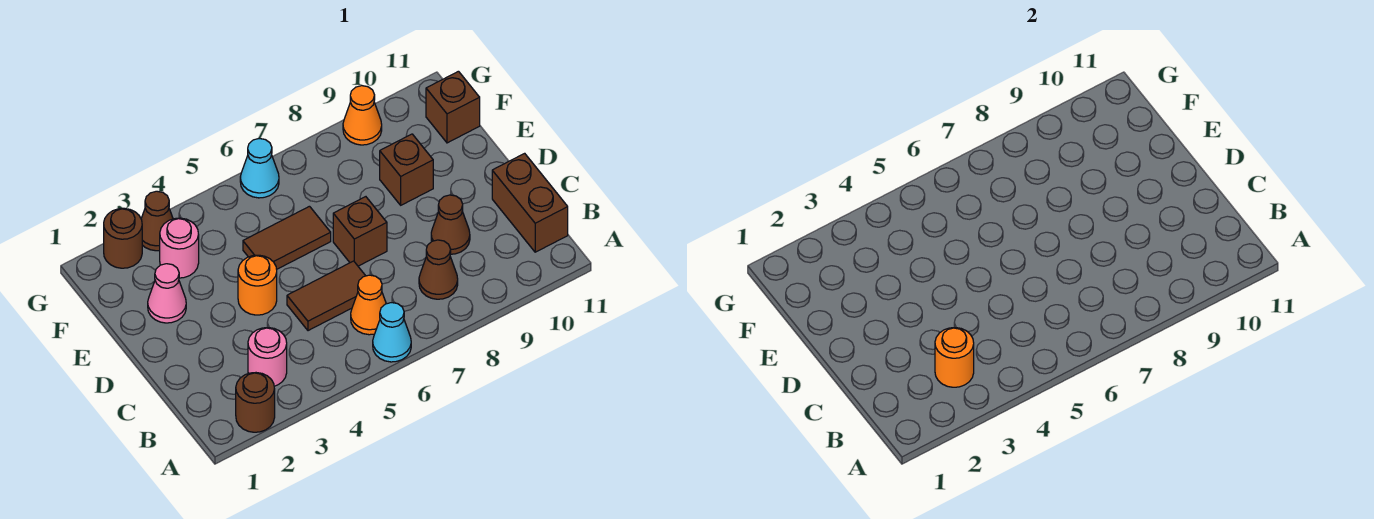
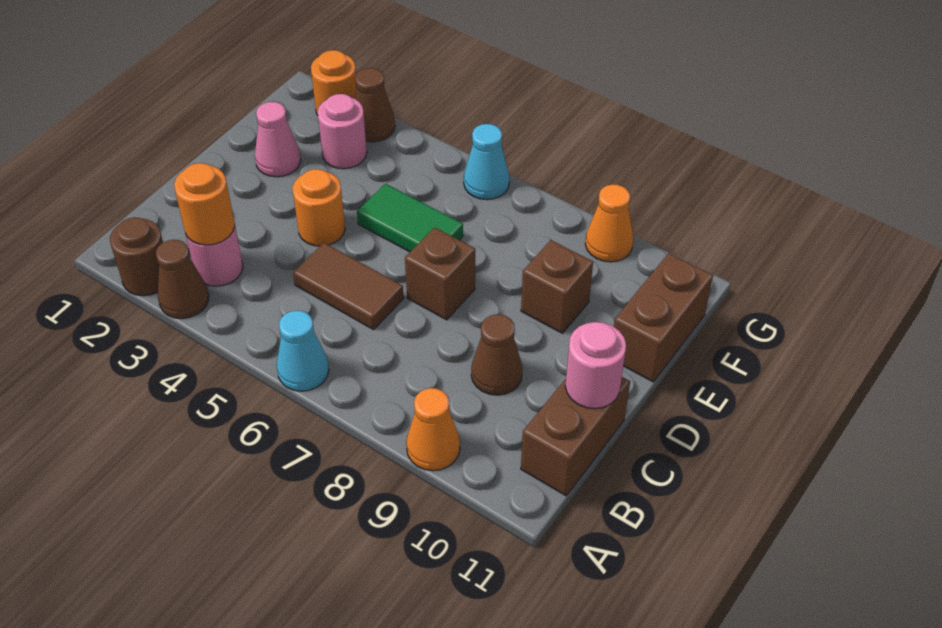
orange cone B6 level 1 -> orange cone A9 level 1
brown cone B8 level 1 -> brown cone A3 level 1
none -> pink round brick C11 level 2
brown tile E5:E6 level 1 -> green tile E5:E6 level 1
brown brick F11 level 1 -> brown brick E11:F11 level 1
brown round brick G2 level 1 -> orange round brick G2 level 1

